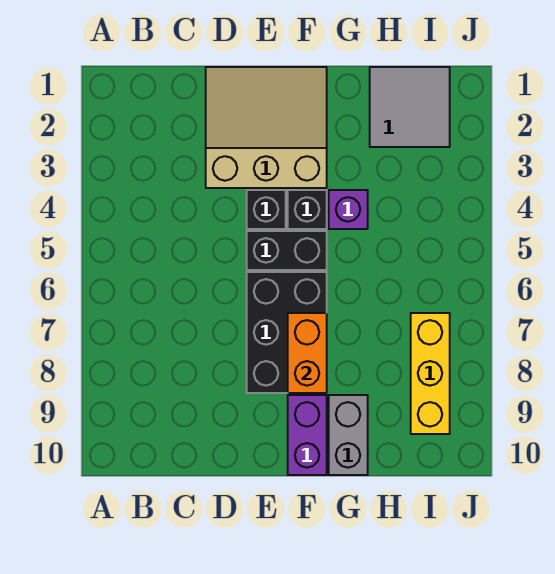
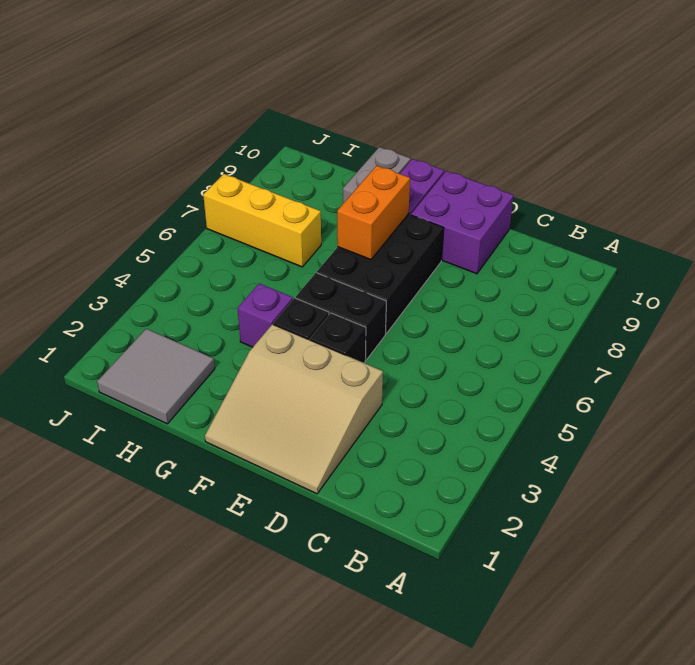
none -> purple brick D9:E10 level 1
yellow brick I7:I9 level 1 -> yellow brick H7:J7 level 1

